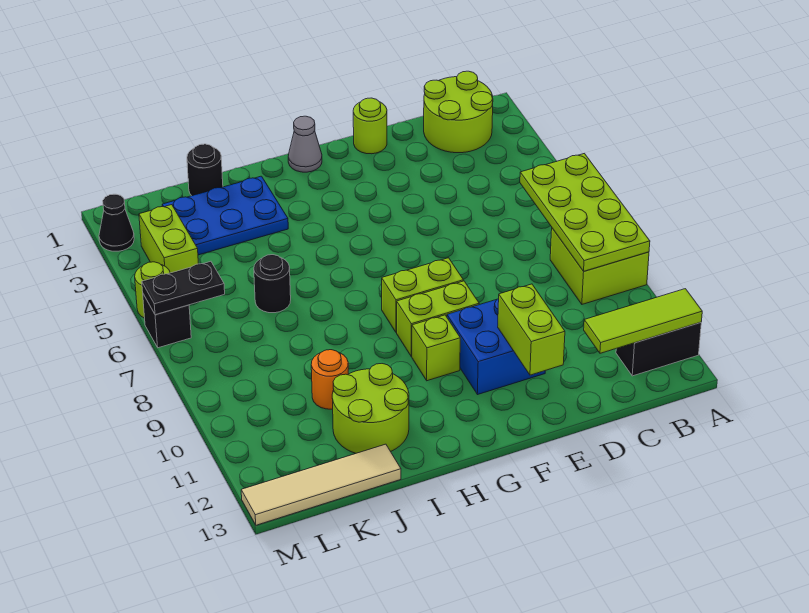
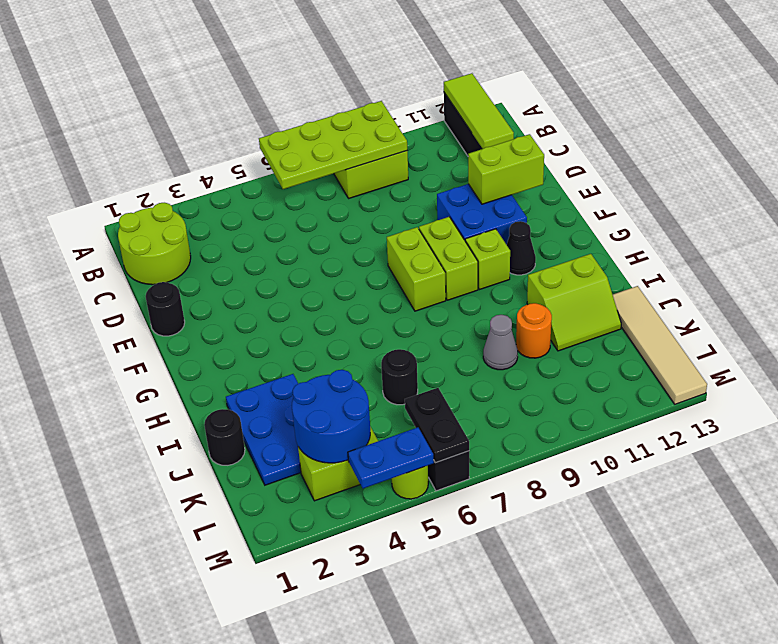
lime round brick E1 level 1 -> black round brick E1 level 1
grey cone G1 level 1 -> grey cone J9 level 1
lime round brick I11:J12 level 1 -> lime slope I11:J12 level 1 top I
none -> blue round brick K3:L4 level 2
black cone M2 level 1 -> black cone G11 level 1
none -> blue plate M4:M5 level 2

